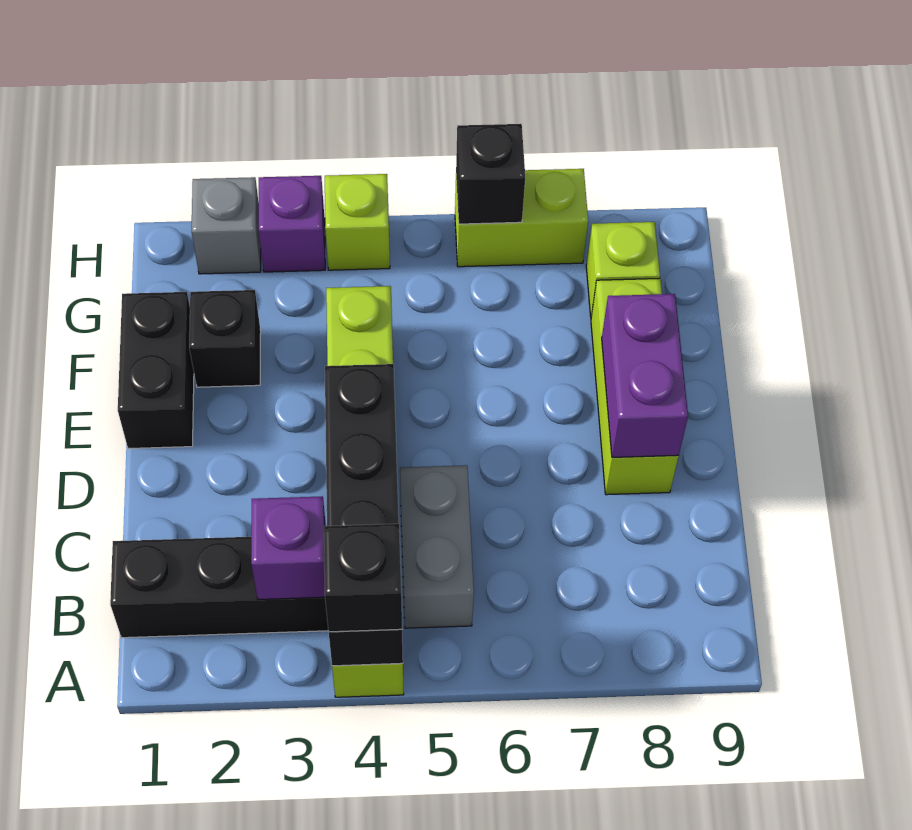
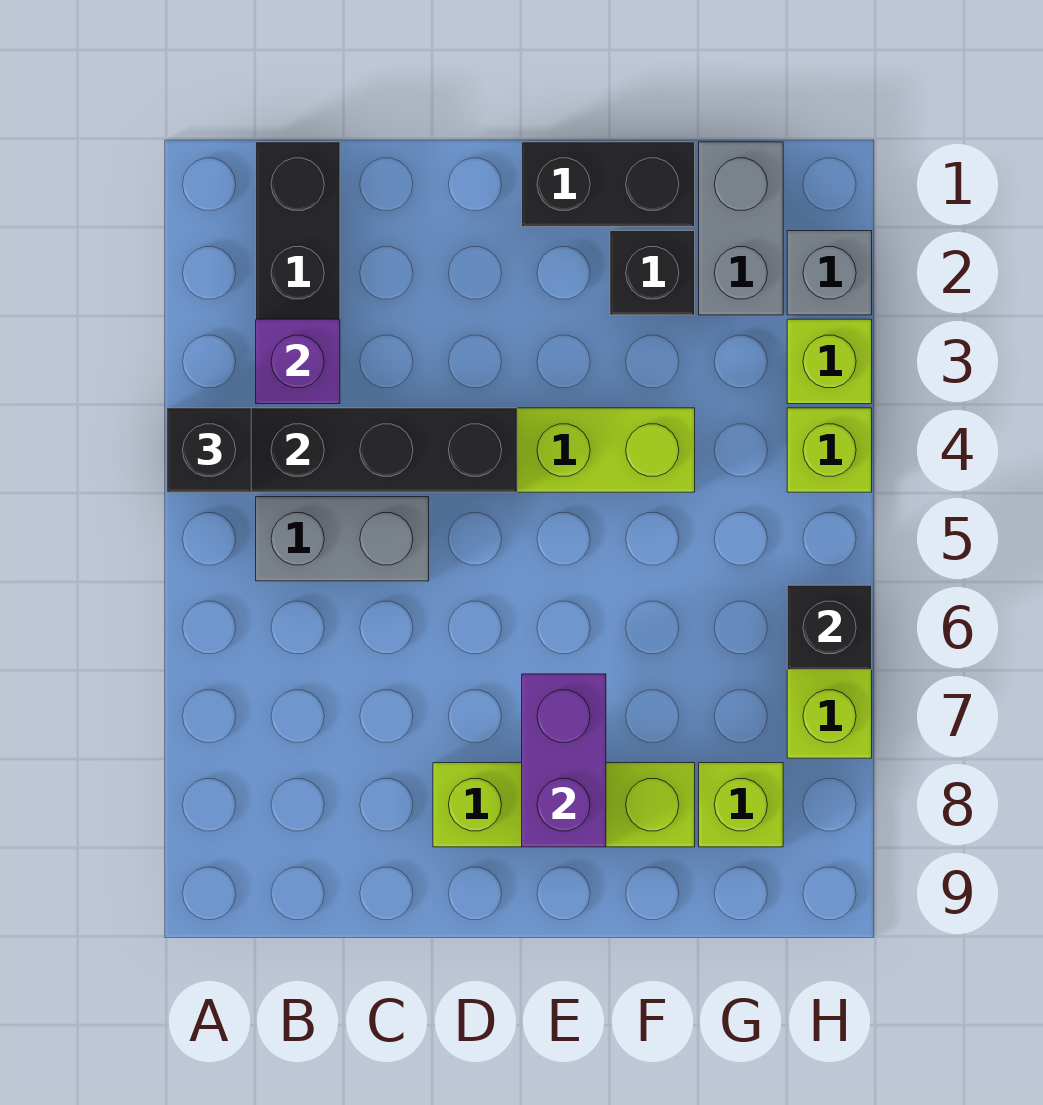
purple brick D8:E8 level 2 -> purple brick E7:E8 level 2
none -> grey brick G1:G2 level 1
purple brick H3 level 1 -> lime brick H3 level 1

